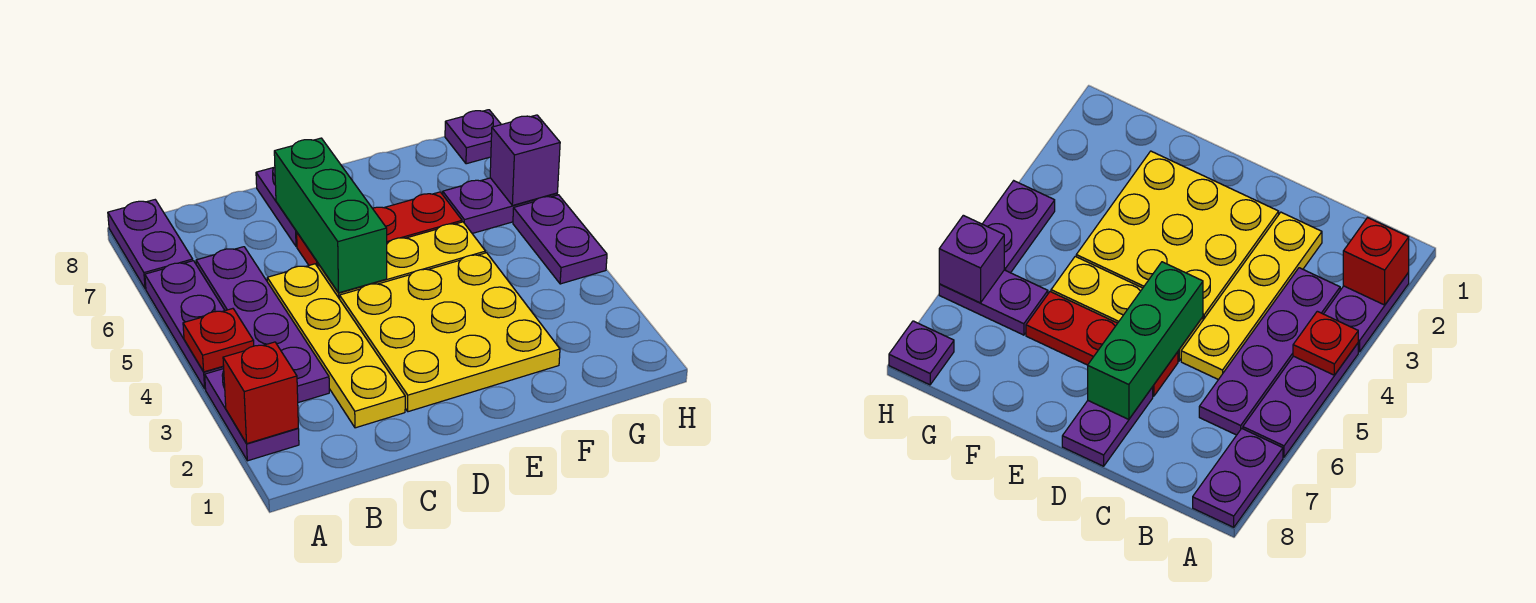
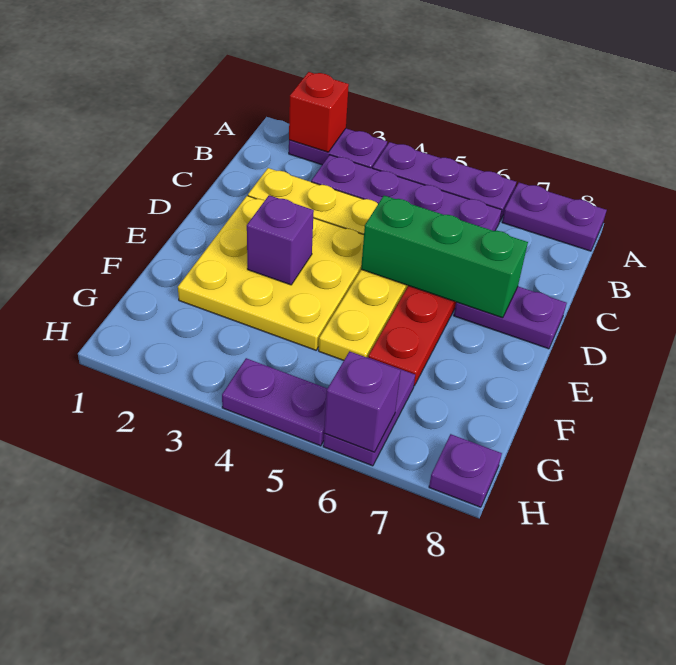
red plate A4 level 2 -> none
none -> purple brick E3 level 2

